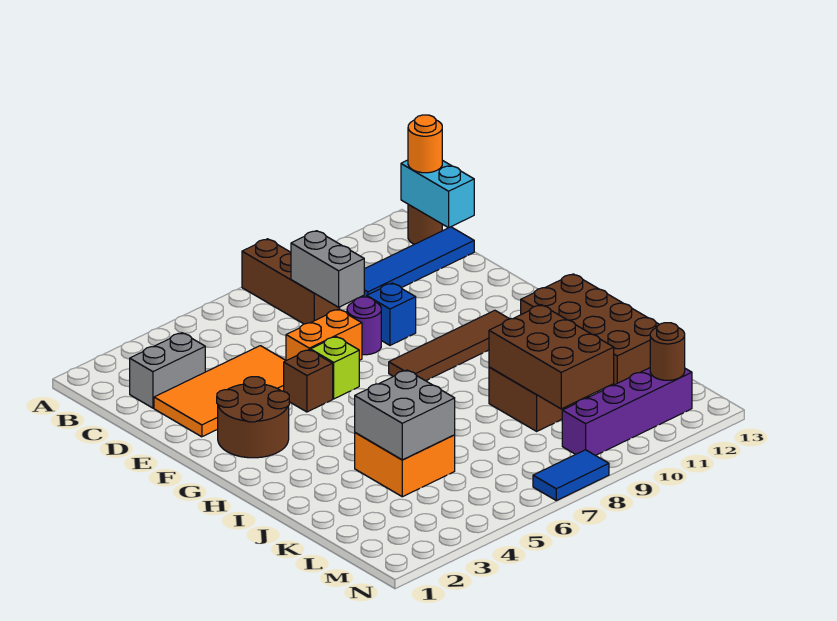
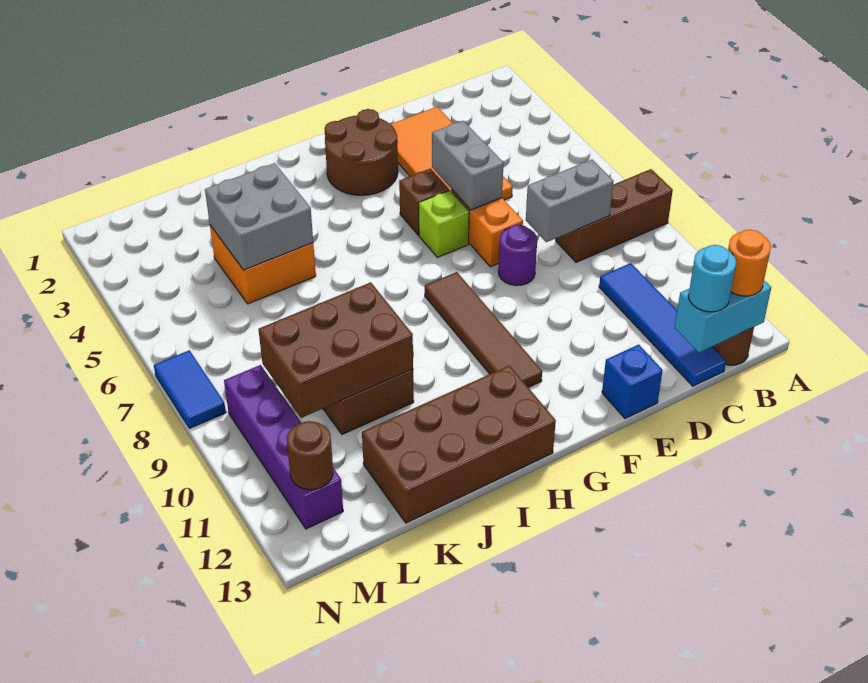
grey brick C2:C3 level 1 -> grey brick E5:E6 level 2
none -> cyan round brick C13 level 3
blue brick E9 level 1 -> blue brick E13 level 1

